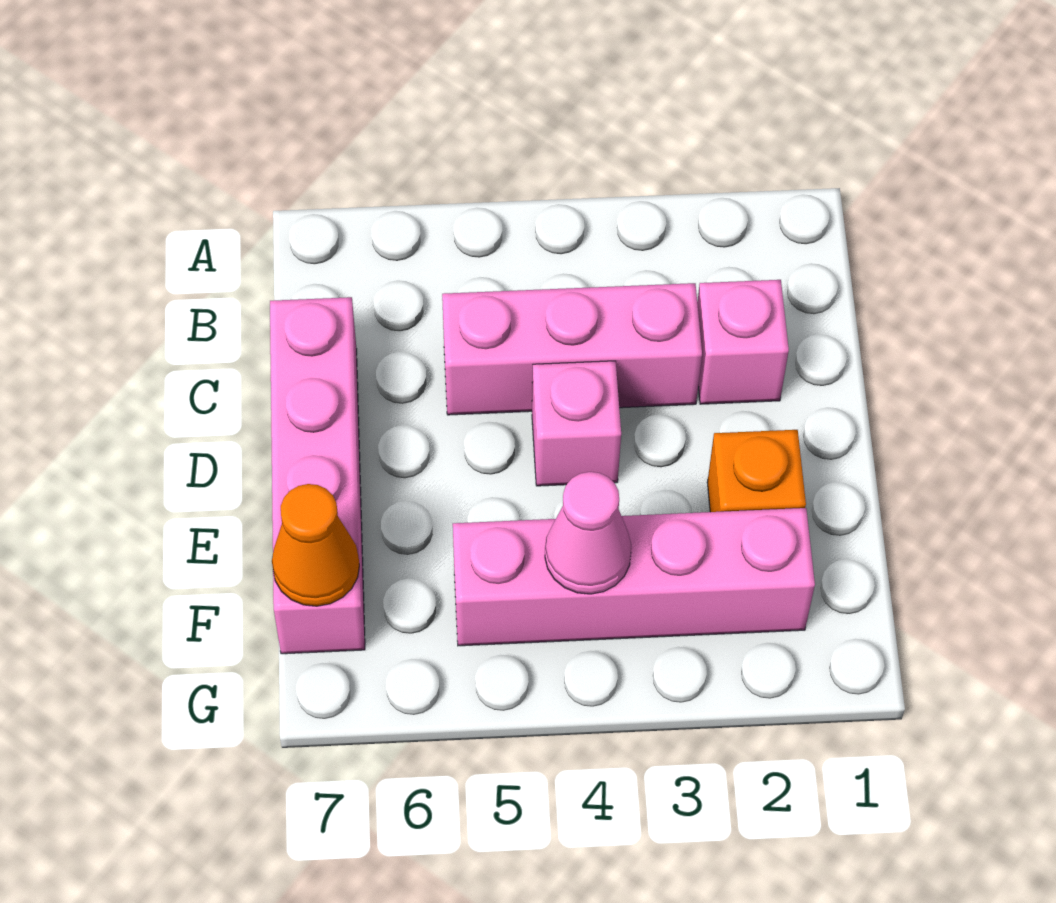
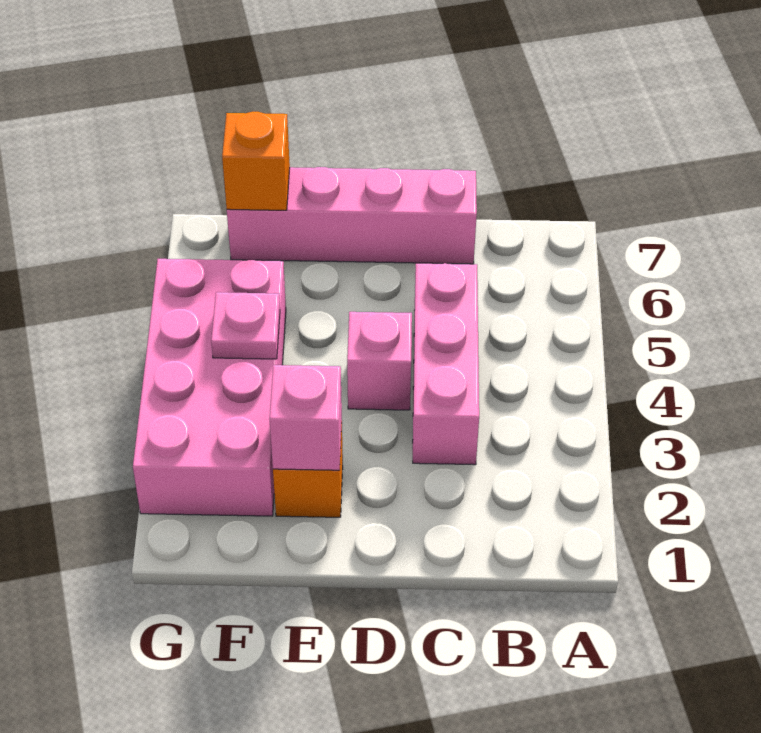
pink brick C2 level 1 -> pink brick E2 level 2
pink brick F2:F5 level 1 -> pink brick F2:G5 level 1
pink cone F4 level 2 -> pink plate F4 level 2
orange cone F7 level 2 -> orange brick F7 level 2

